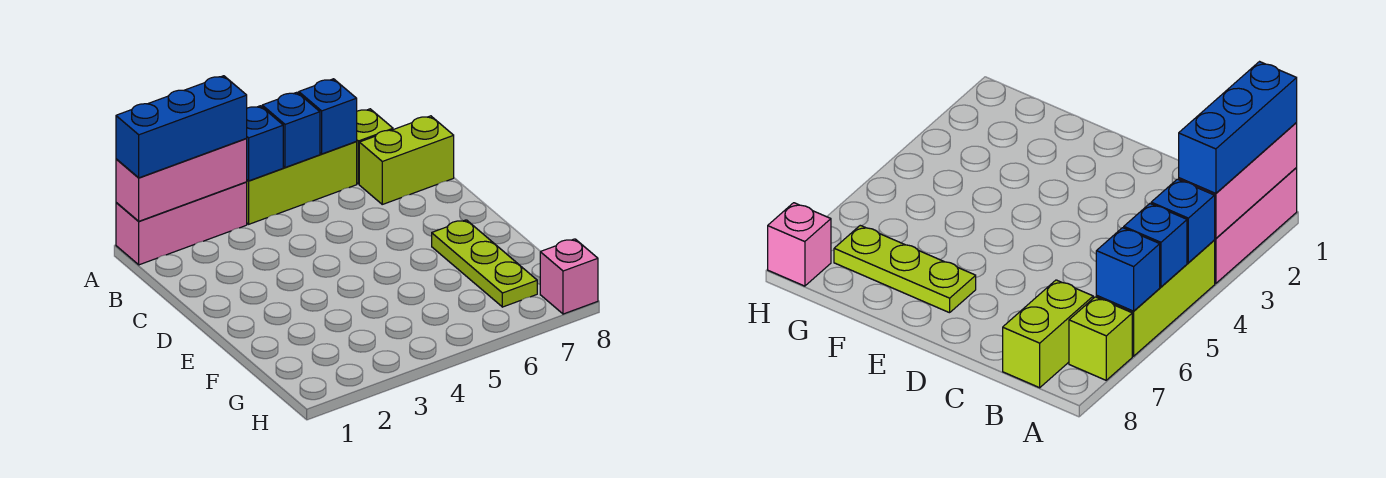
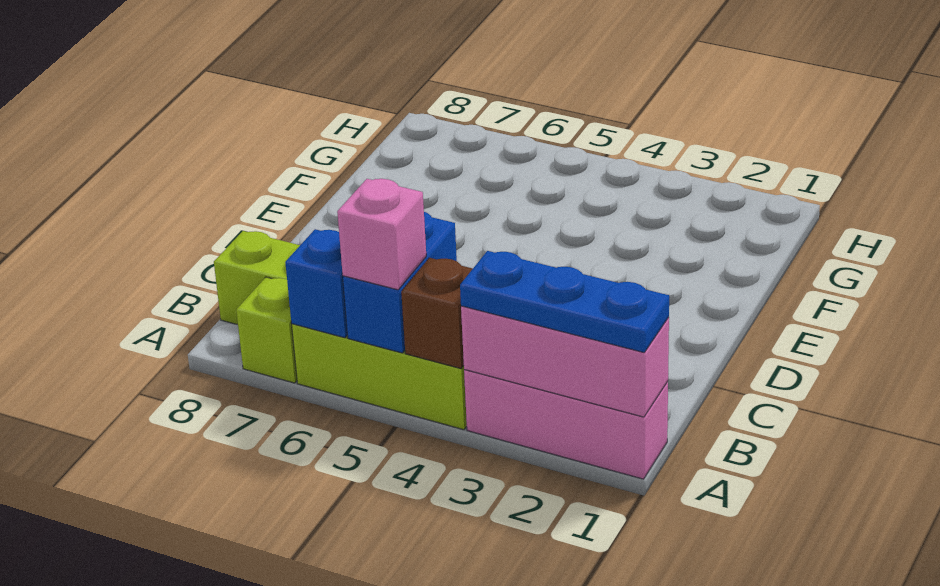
blue brick A1:A3 level 3 -> blue plate A1:A3 level 3
blue brick A4 level 2 -> brown brick A4 level 2
blue brick A5 level 2 -> blue brick A5:B5 level 2
lime plate E7:G7 level 1 -> none
pink brick H8 level 1 -> pink brick A5 level 3

